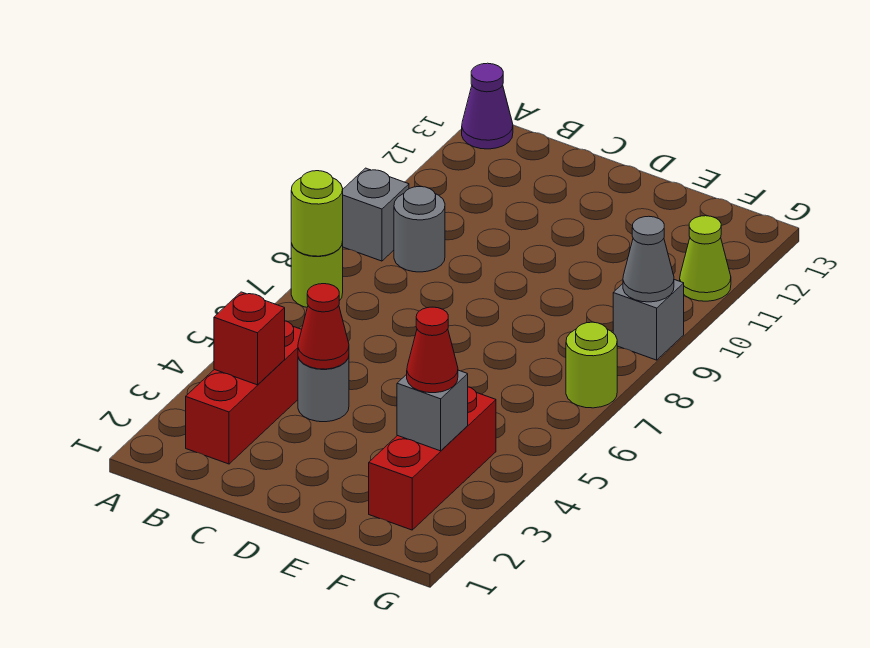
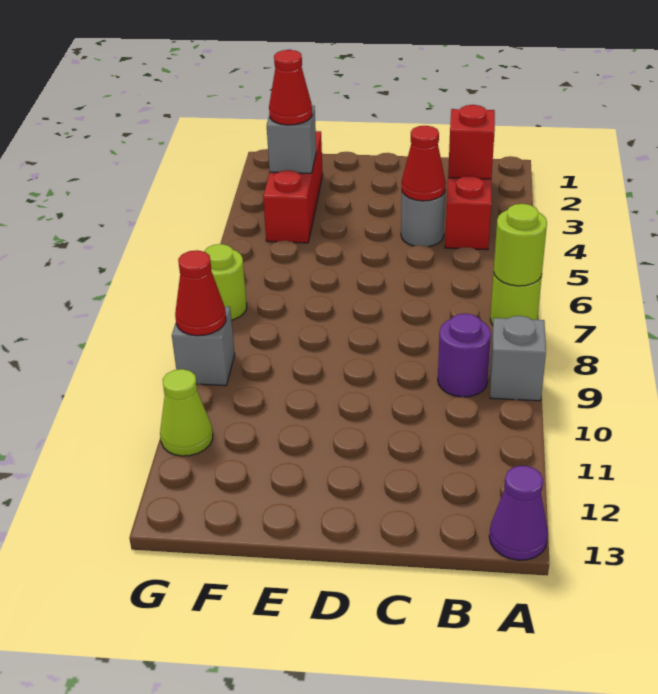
grey round brick B9 level 1 -> purple round brick B9 level 1
grey cone G9 level 2 -> red cone G9 level 2

